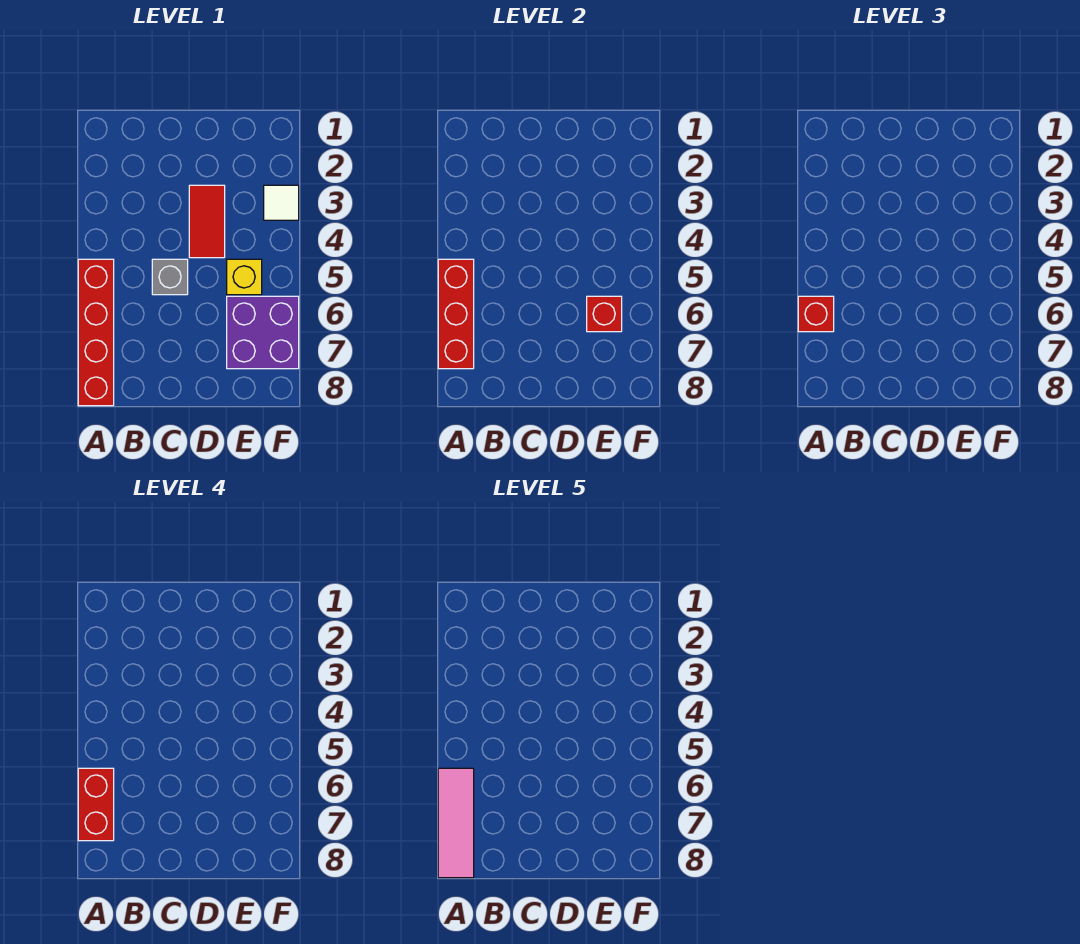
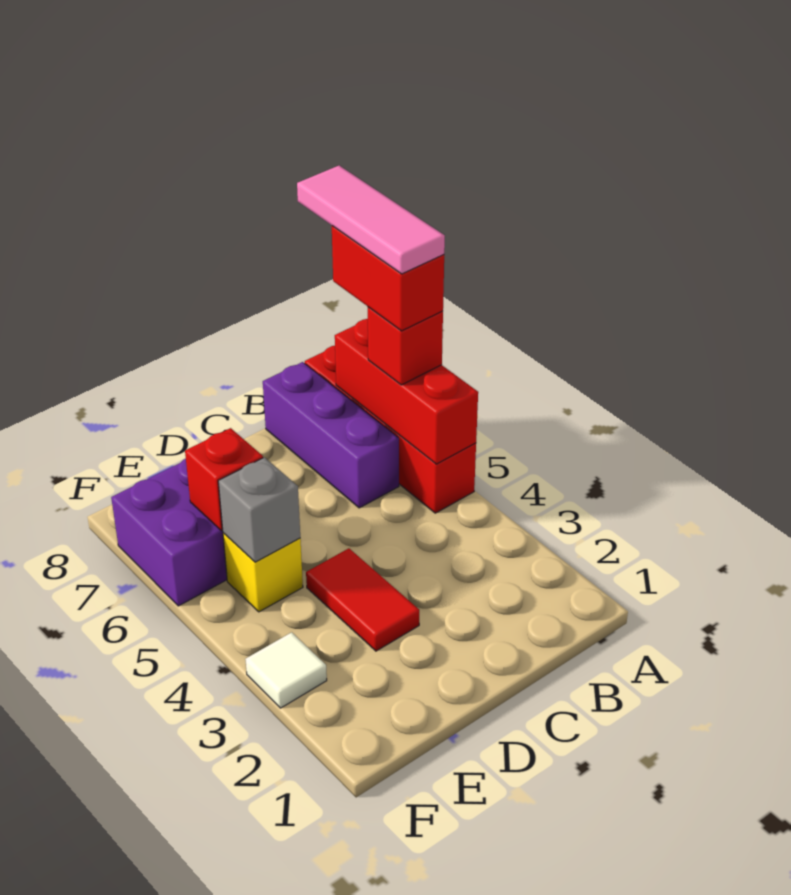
none -> purple brick B6:B8 level 1
grey brick C5 level 1 -> grey brick E5 level 2

